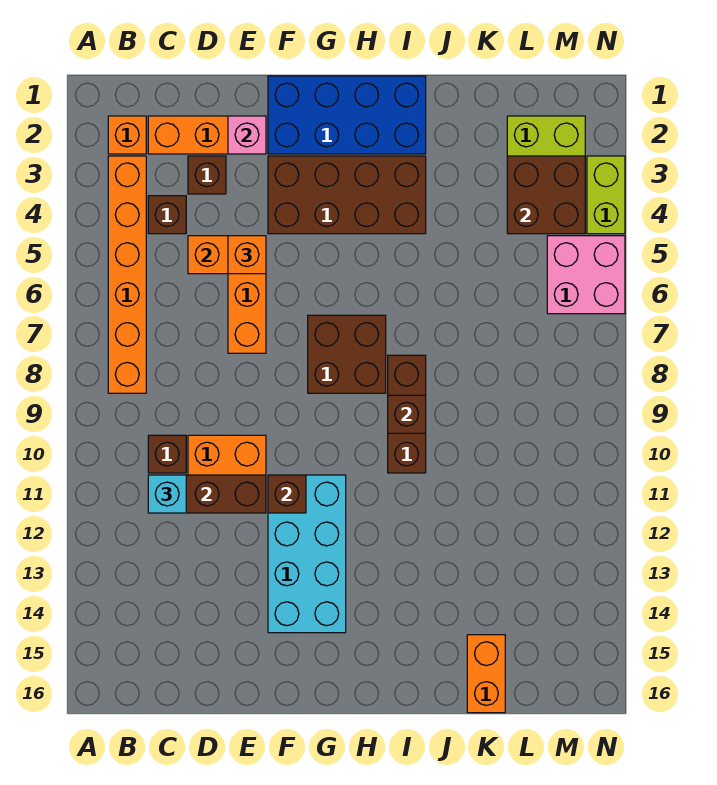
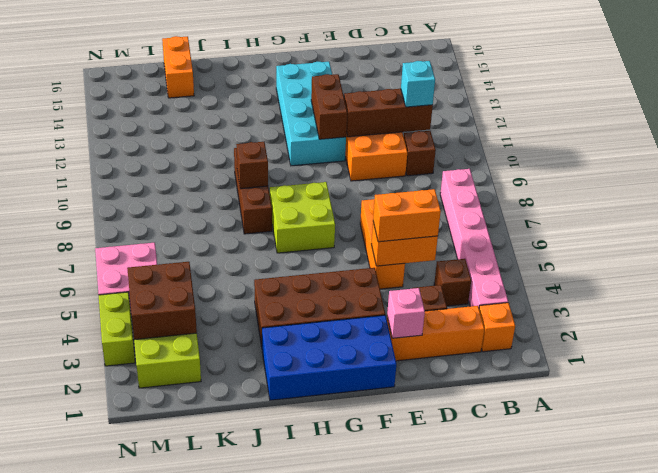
orange brick B3:B8 level 1 -> pink brick B3:B8 level 1
orange brick E5 level 3 -> orange brick D5:E5 level 3
brown brick F11 level 2 -> brown brick F11:F12 level 2
brown brick G7:H8 level 1 -> lime brick G7:H8 level 1

